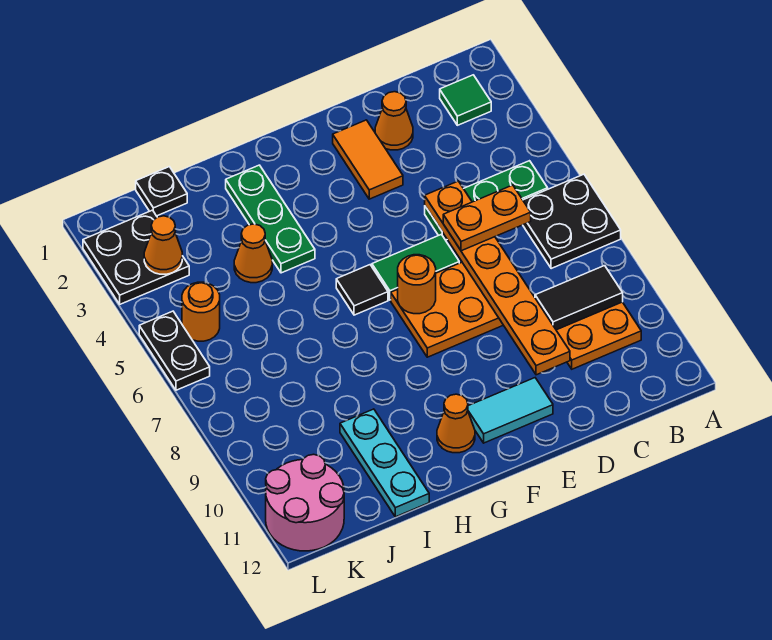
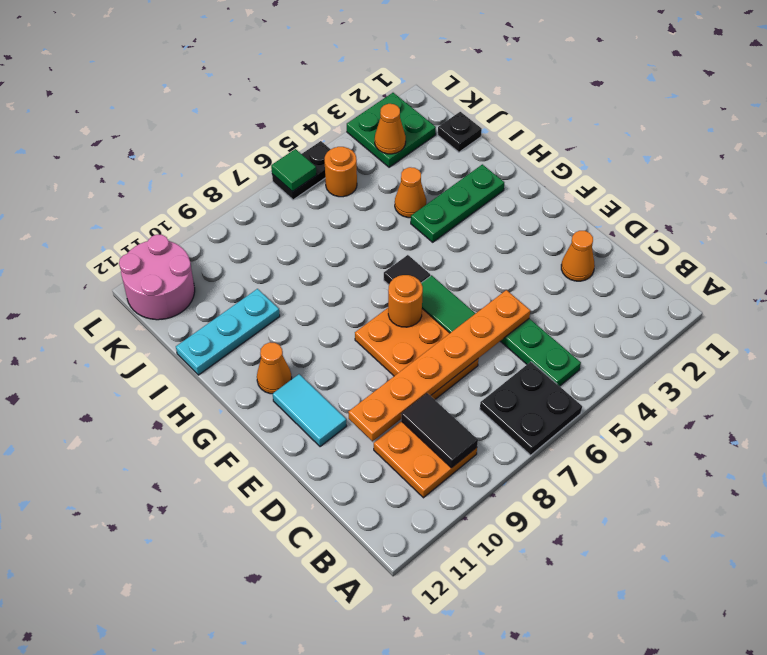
green tile B2 level 1 -> green tile L6 level 2
orange plate C6:D6 level 3 -> none
orange tile E2:E3 level 1 -> none
black plate K2:L3 level 1 -> green plate K2:L3 level 1

